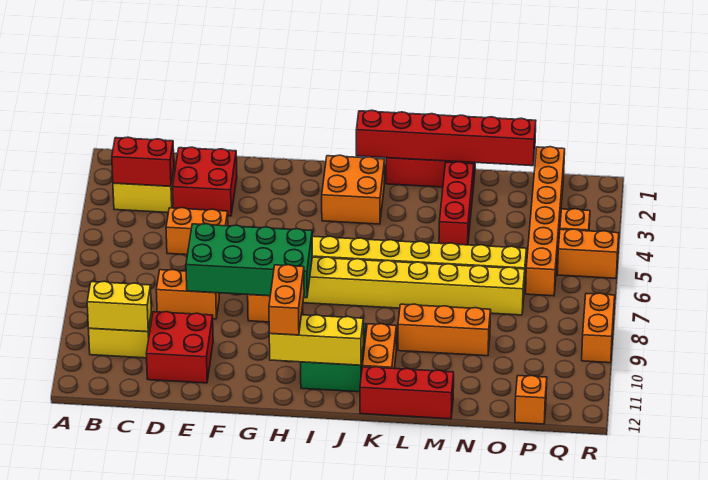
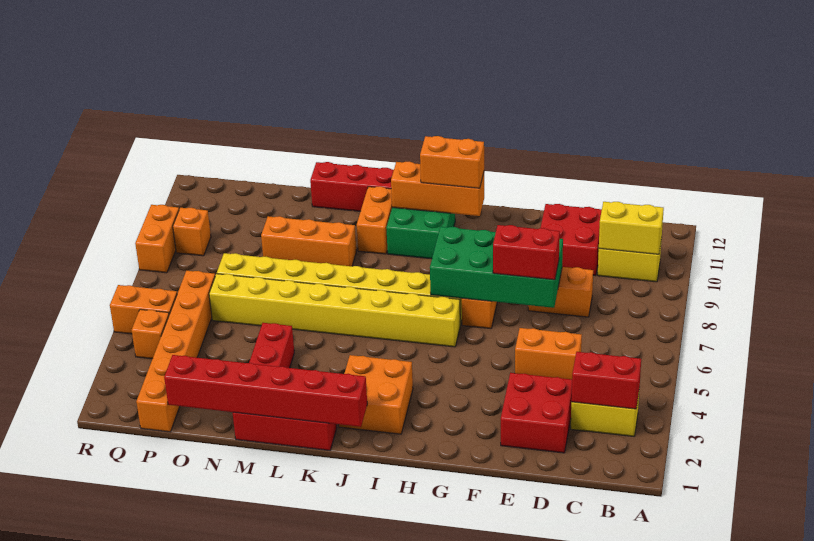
none -> red brick E7:F7 level 3
orange brick H10:H11 level 3 -> orange brick H11:I11 level 3
yellow brick H11:J11 level 2 -> orange brick H11:J11 level 2
orange brick P12 level 1 -> orange brick Q9 level 1

